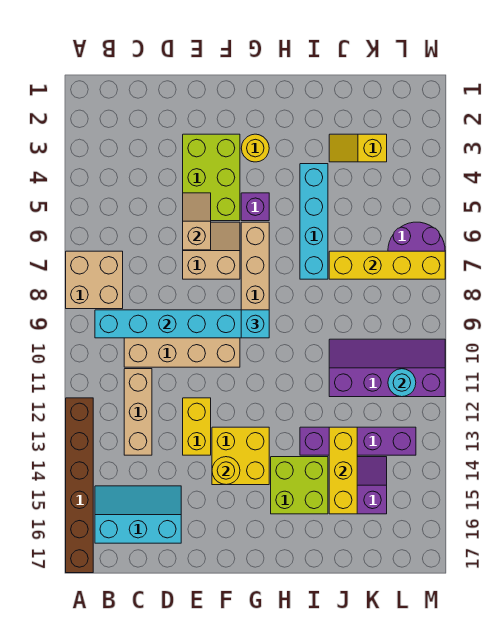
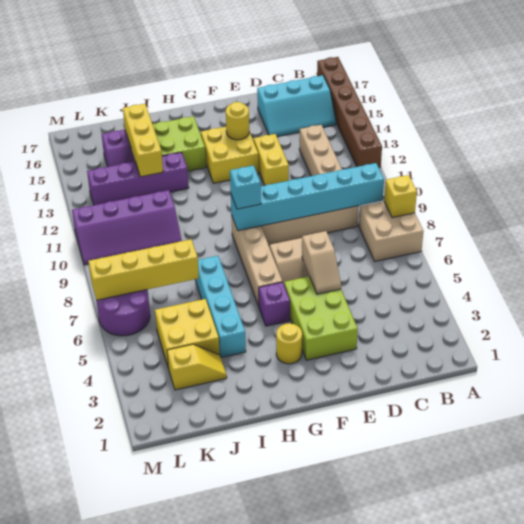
none -> yellow brick A8 level 2
none -> yellow brick J4:K5 level 1
cyan round brick L11 level 2 -> none

